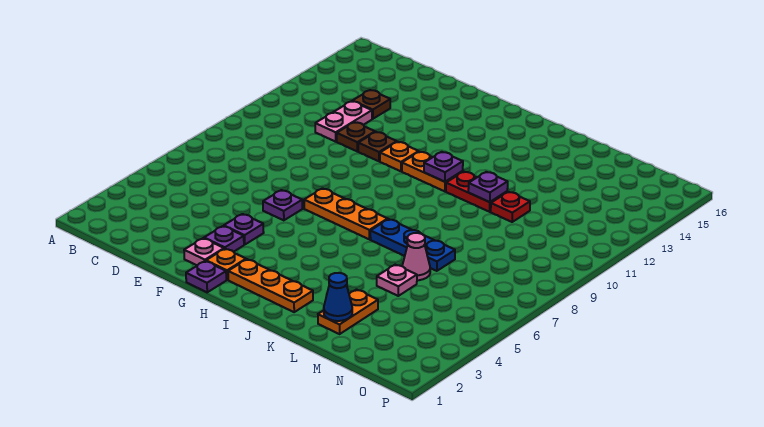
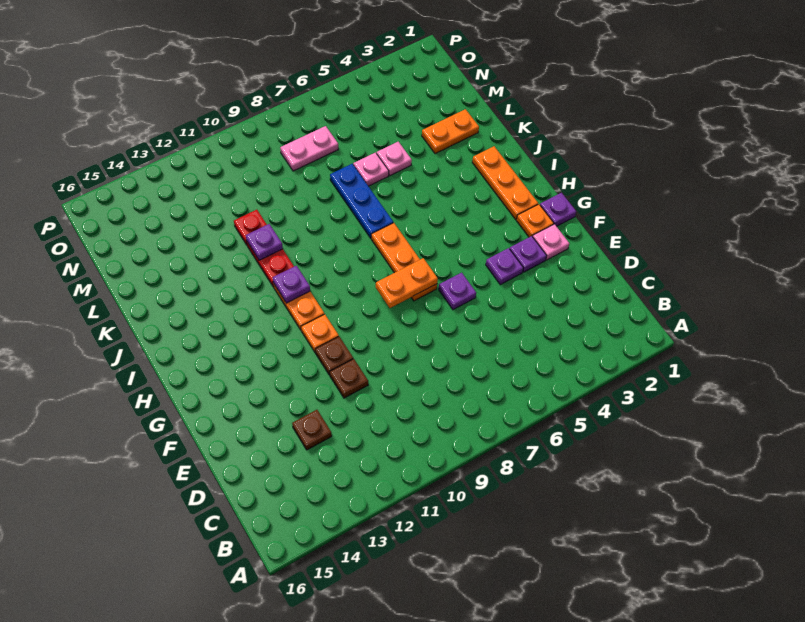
pink plate D11:D12 level 1 -> pink plate N7:N8 level 1
none -> orange plate G7:G8 level 2
blue cone L2 level 2 -> none
pink cone L6 level 1 -> pink plate L6 level 1

